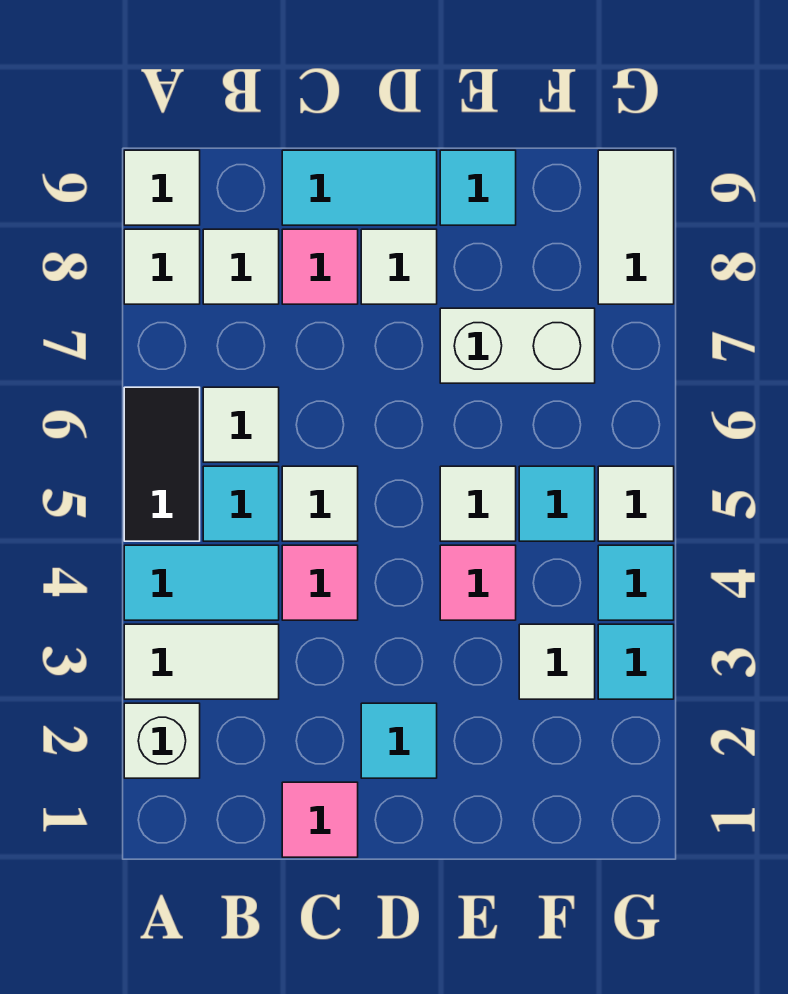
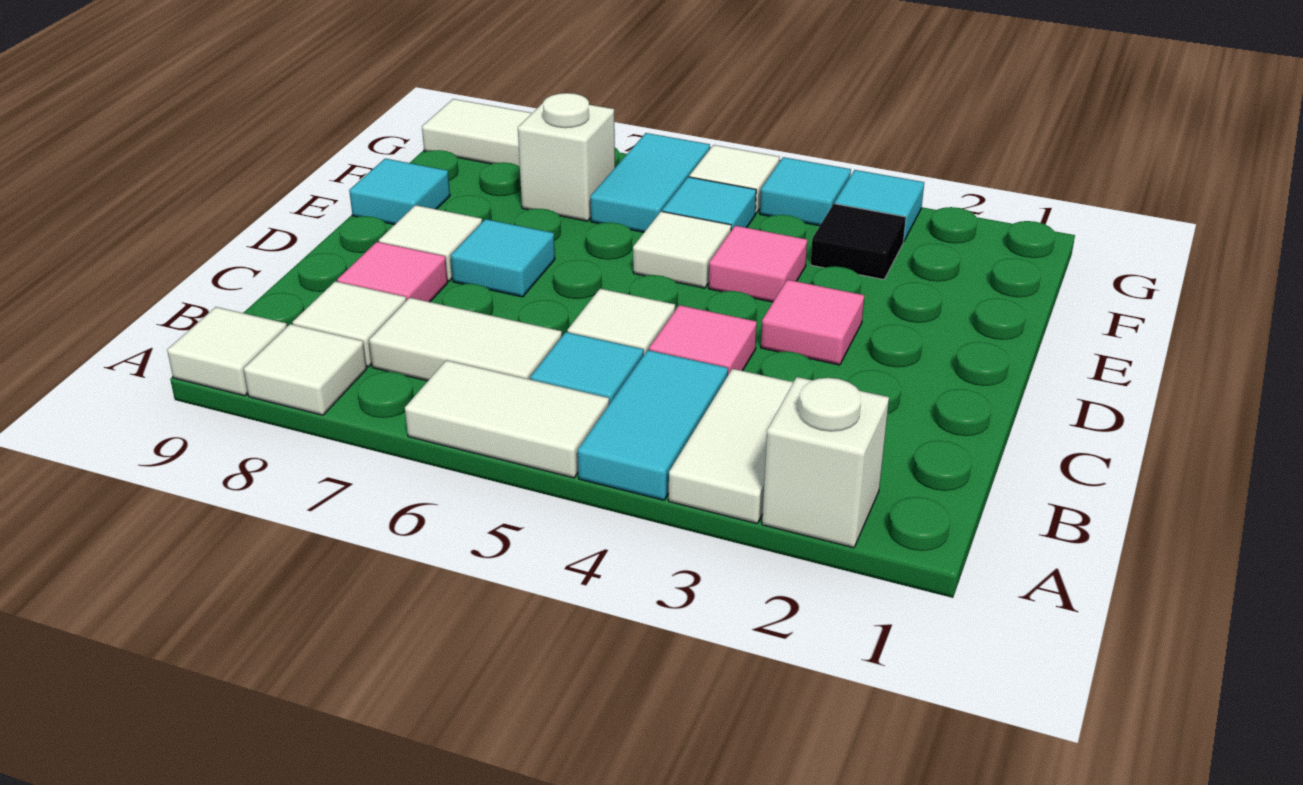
black tile A5:A6 level 1 -> white tile A5:A6 level 1
white tile B6 level 1 -> white tile B6:B7 level 1
pink tile C1 level 1 -> pink tile D3 level 1
cyan tile C9:D9 level 1 -> cyan tile F6:G6 level 1
cyan tile D2 level 1 -> cyan tile D7 level 1
white brick E7:F7 level 1 -> white brick F7 level 1
white tile F3 level 1 -> black tile F3 level 1

